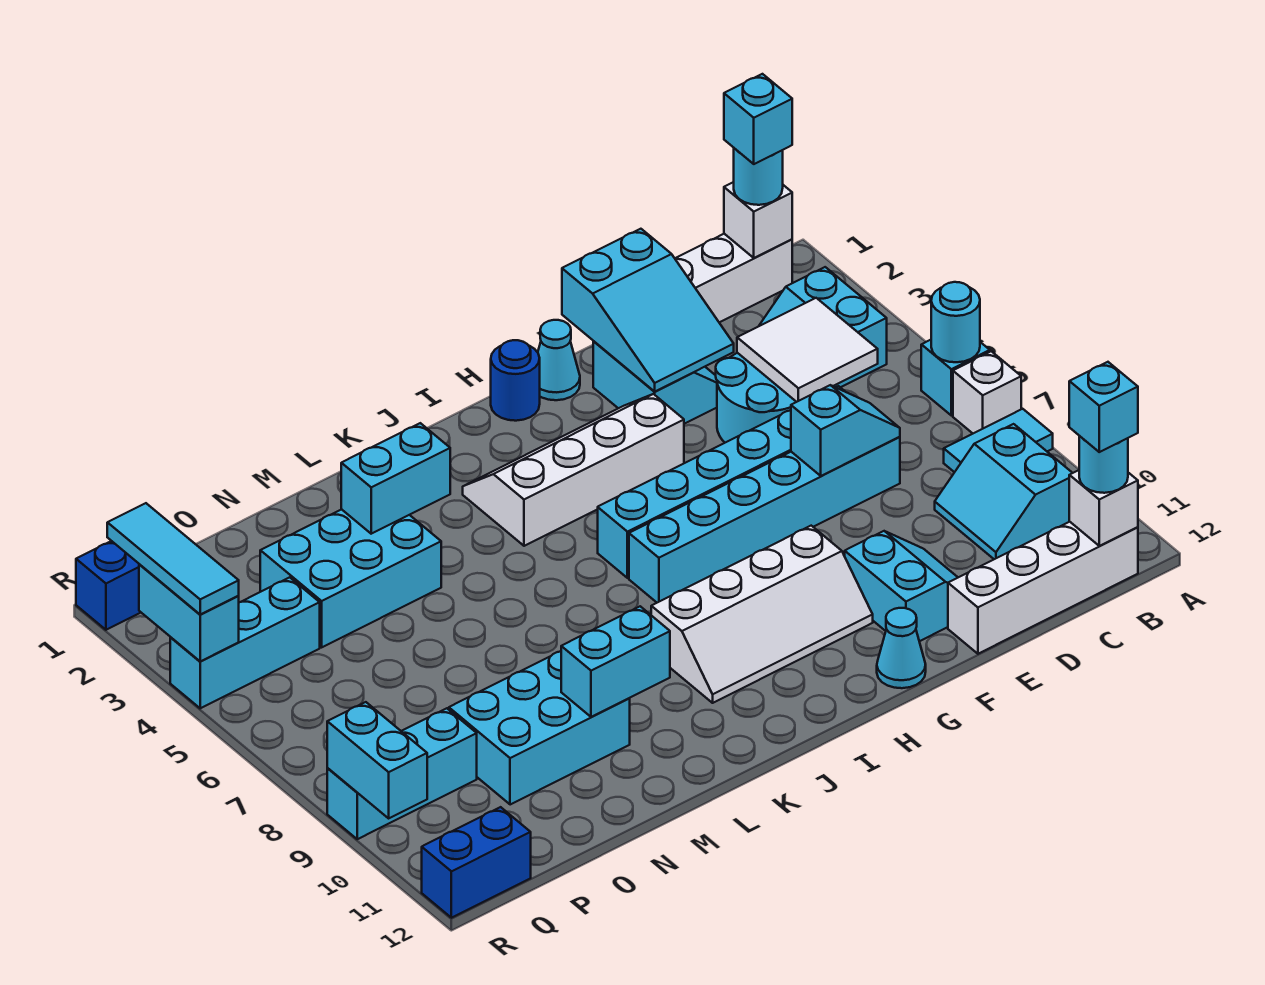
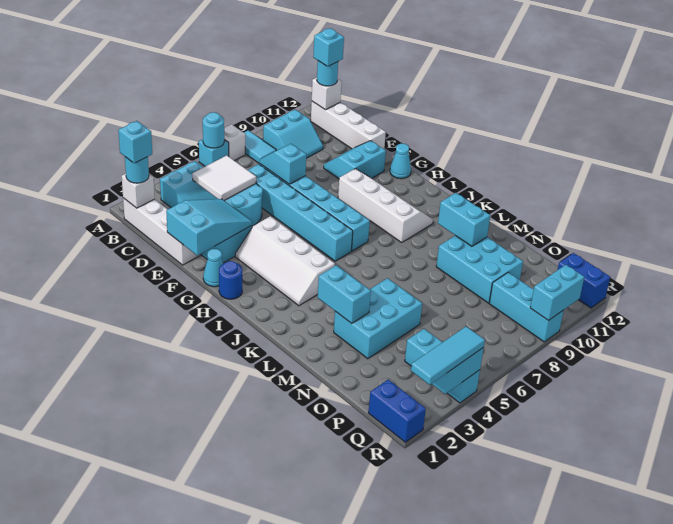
cyan brick M3:O4 level 1 -> cyan brick M3:N5 level 1

